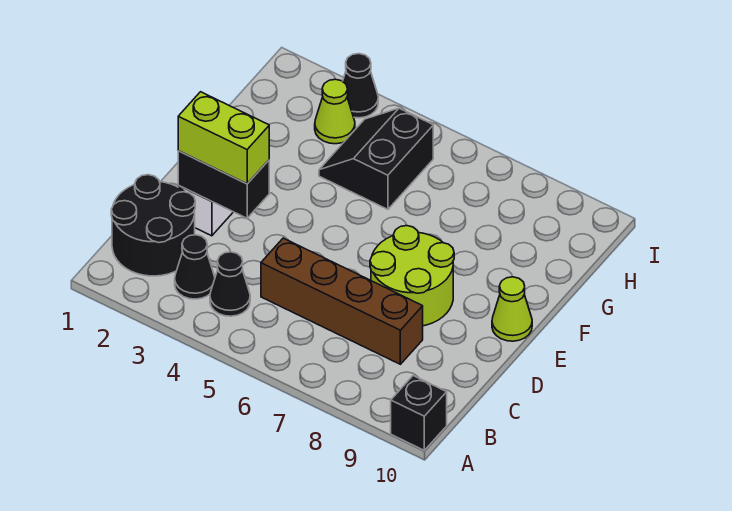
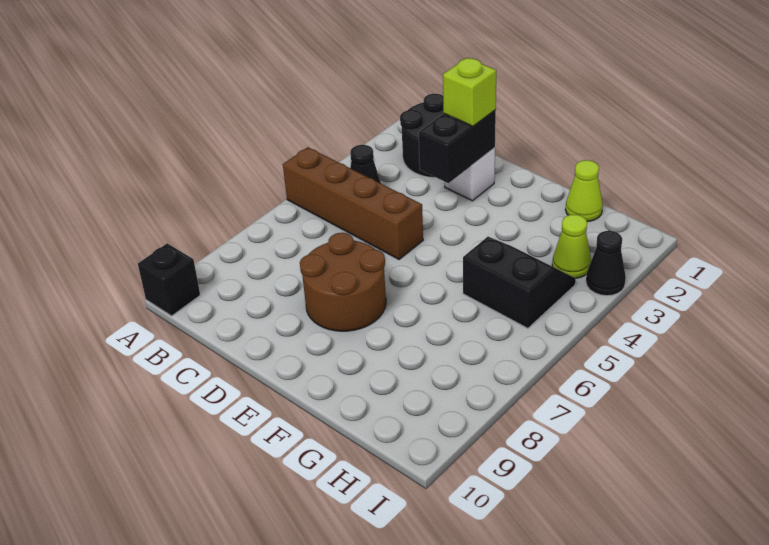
black cone B3 level 1 -> none
brown brick C5:C8 level 1 -> brown brick A5:D5 level 1
lime brick D2:D3 level 3 -> lime brick D2 level 3
lime round brick D7:E8 level 1 -> brown round brick D7:E8 level 1
lime cone E10 level 1 -> lime cone G1 level 1

